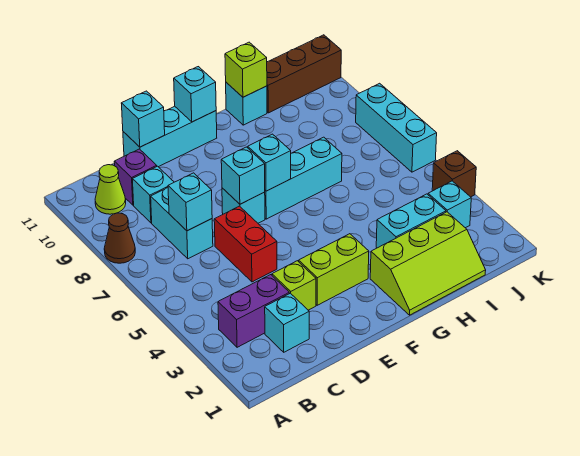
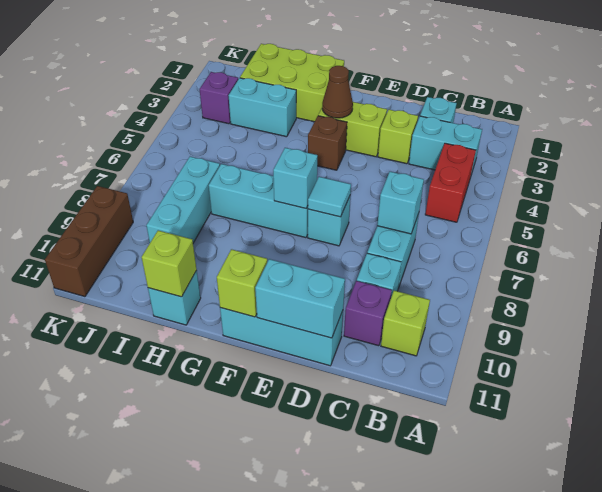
brown cone A8 level 1 -> brown cone F3 level 2
purple brick B3:C3 level 1 -> cyan brick B3:C3 level 1
lime cone B10 level 1 -> lime brick B10 level 1
red brick D5:D6 level 1 -> red brick B4:B5 level 1
cyan brick D11 level 2 -> cyan brick D11:E11 level 2
cyan brick E7 level 2 -> cyan tile E7 level 2
cyan brick F11 level 2 -> lime brick F11 level 2
lime slope G1:I2 level 1 top 2 -> lime brick G1:I2 level 1
brown brick I11:K11 level 1 -> brown brick K9:K11 level 1
cyan brick J3 level 1 -> purple brick J3 level 1
brown brick K4 level 1 -> brown brick F4 level 1
cyan brick K6:K8 level 1 -> cyan brick I7:I9 level 1

